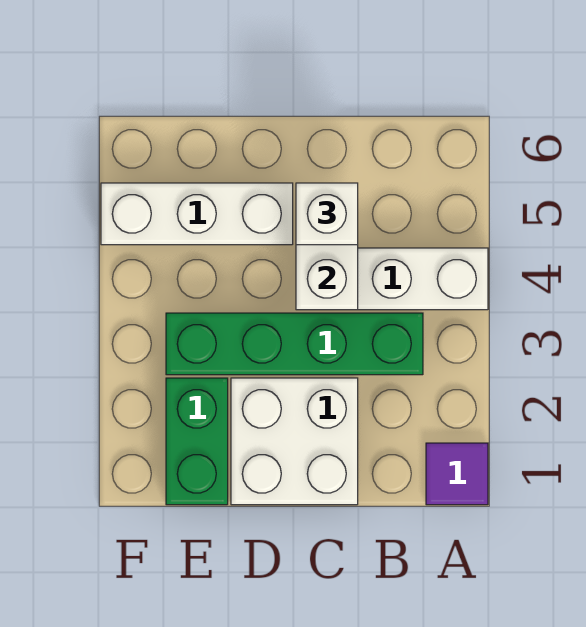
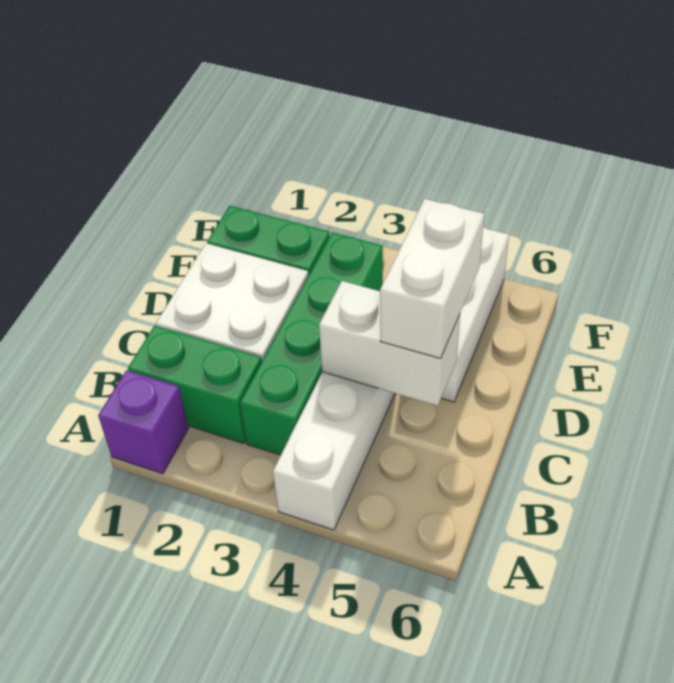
purple tile A1 level 1 -> purple brick A1 level 1
none -> green brick B1:B2 level 1
white brick C5 level 3 -> white brick C5:D5 level 3

